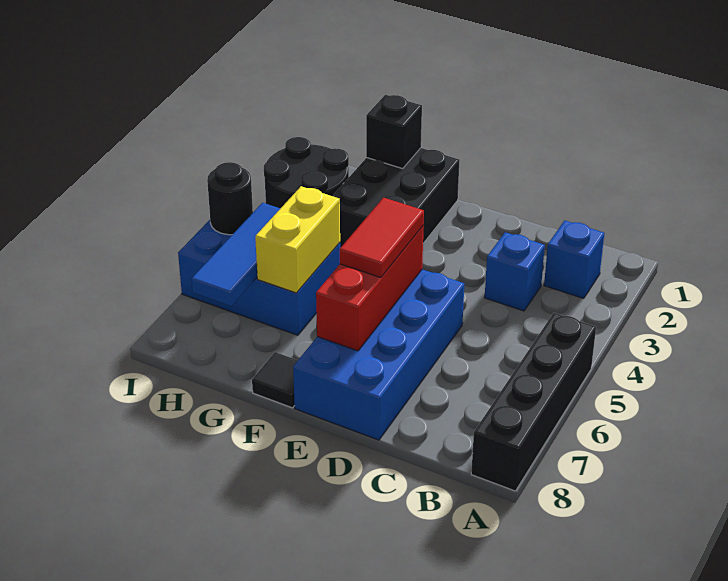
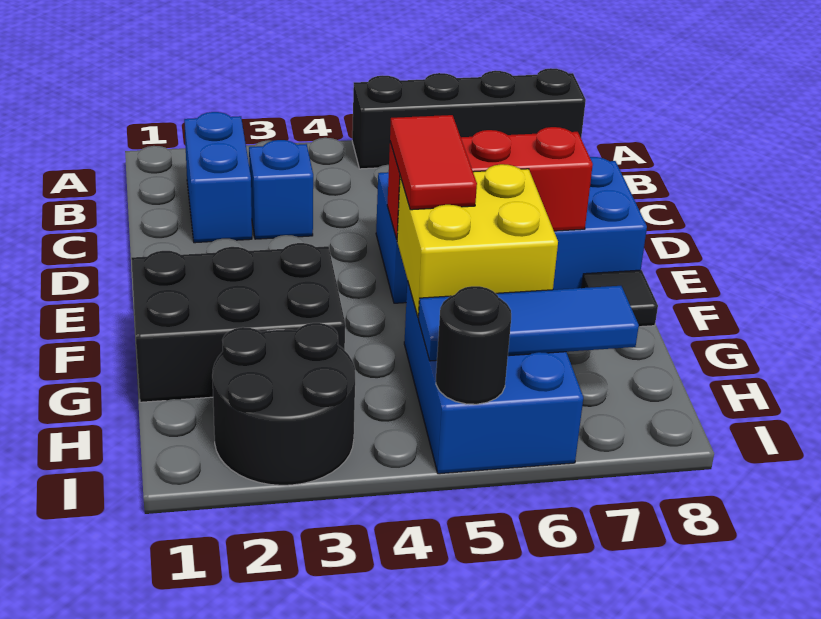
blue brick B2 level 1 -> blue brick B2:C2 level 1
red tile E5:E6 level 3 -> red tile E5:F5 level 3
black brick G1 level 2 -> none
yellow brick G5:G6 level 2 -> yellow brick F5:G6 level 2

